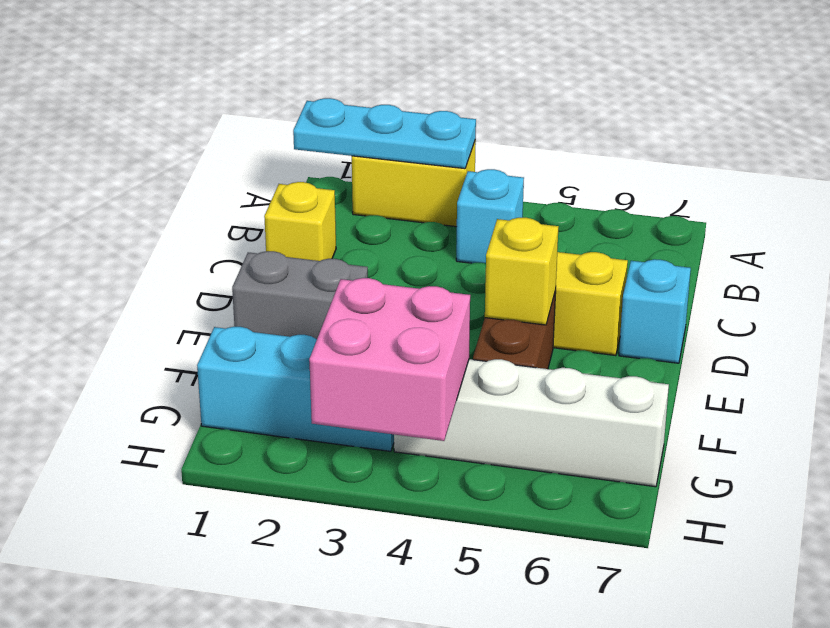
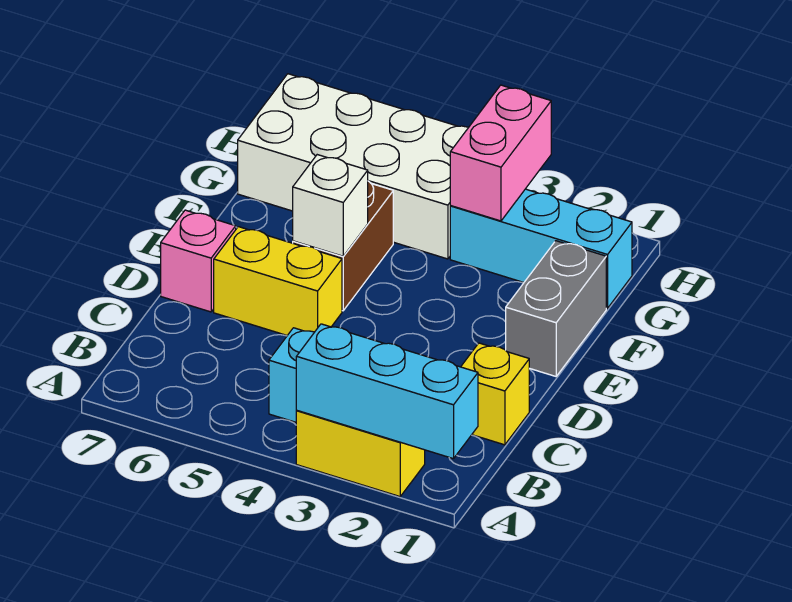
cyan plate A1:A3 level 2 -> cyan brick A1:A3 level 2
cyan brick D7 level 1 -> pink brick D7 level 1
grey brick E1:E2 level 1 -> grey brick E1:F1 level 1
yellow brick E5 level 2 -> white brick E5 level 2
pink brick G3:H4 level 2 -> pink brick G3:H3 level 2
white brick G4:G7 level 1 -> white brick G4:H7 level 1

